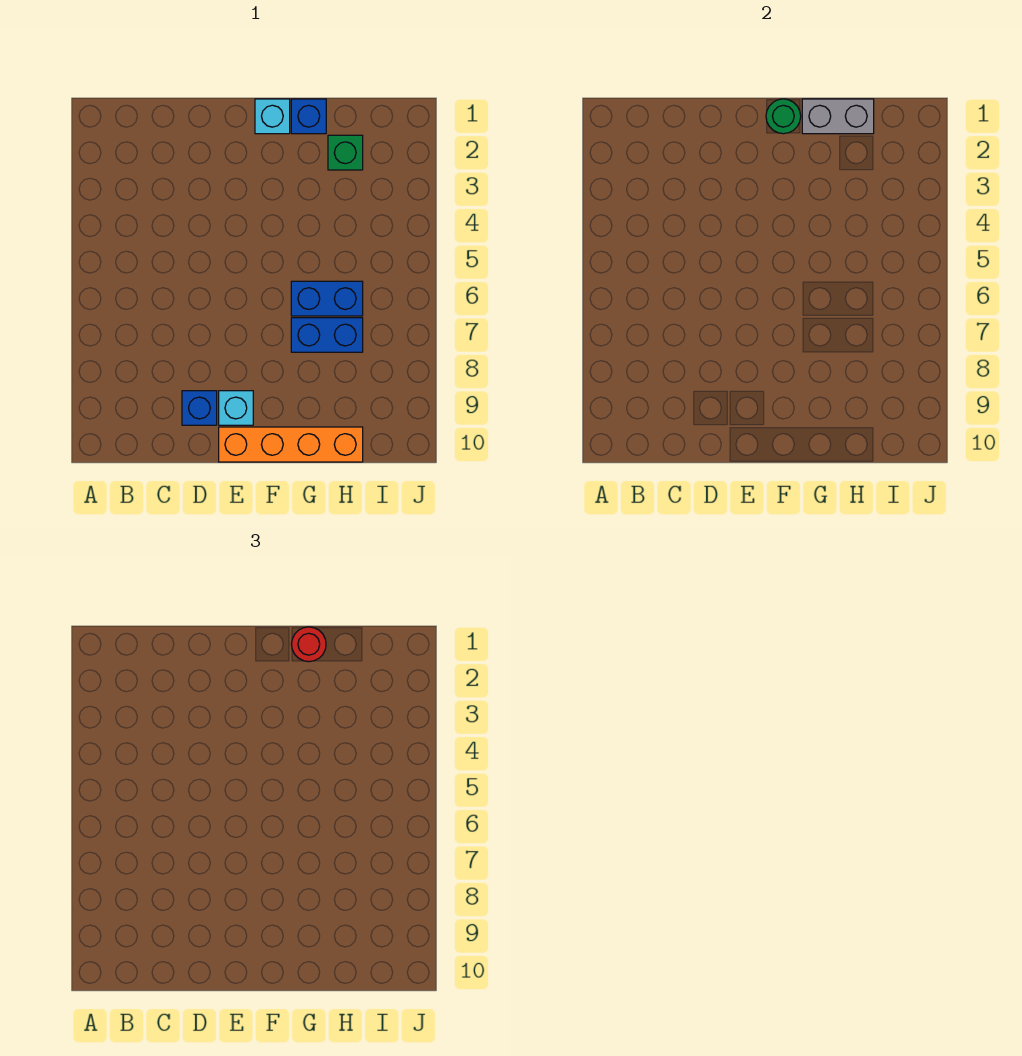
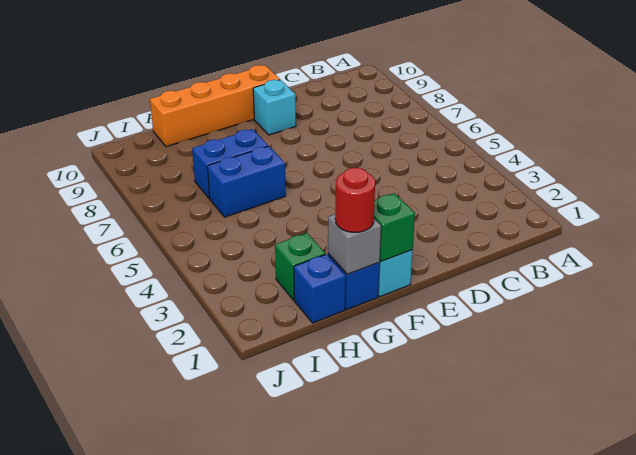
blue brick D9 level 1 -> blue brick H1 level 1
green round brick F1 level 2 -> green brick F1 level 2
grey brick G1:H1 level 2 -> grey brick G1 level 2

